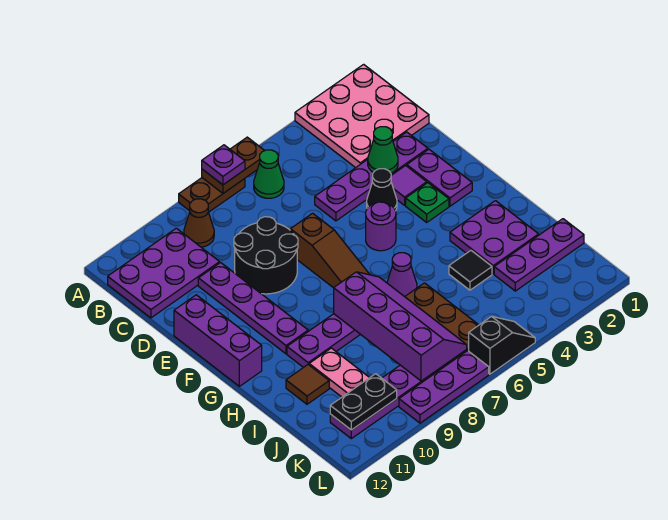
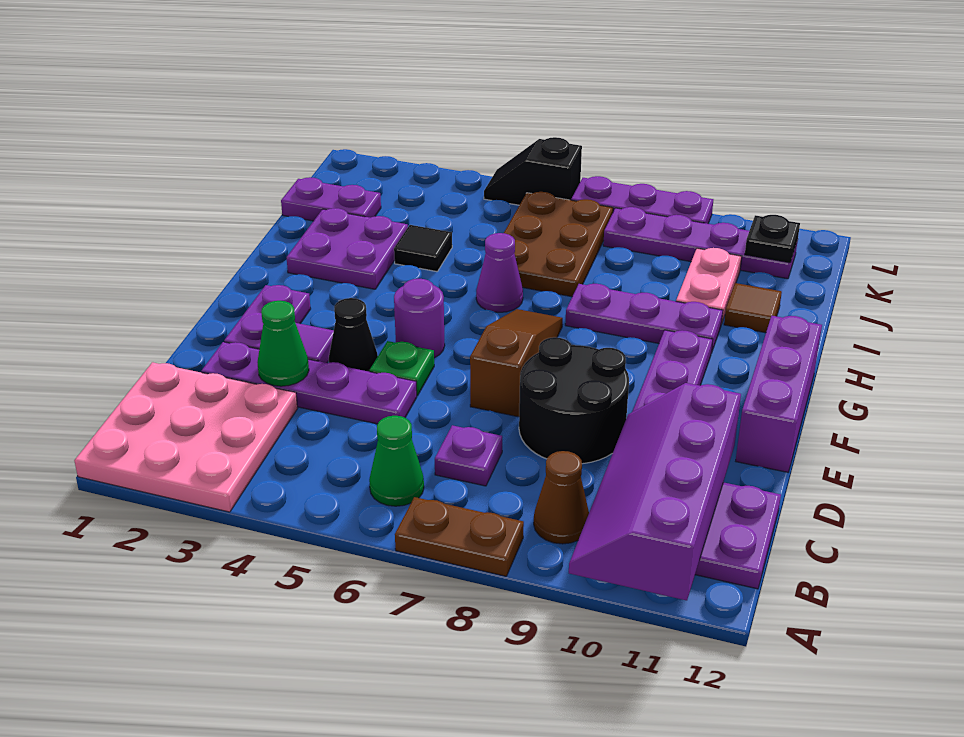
brown plate A6:A7 level 2 -> none
purple plate A7 level 3 -> purple plate C7 level 1
green plate F3 level 1 -> green plate E5 level 1
purple slope H7:K8 level 2 top 8 -> purple slope A10:D11 level 2 top 11
purple plate J1:J3 level 1 -> purple plate J1:J2 level 1
black plate K10:K11 level 2 -> black plate K11 level 2

